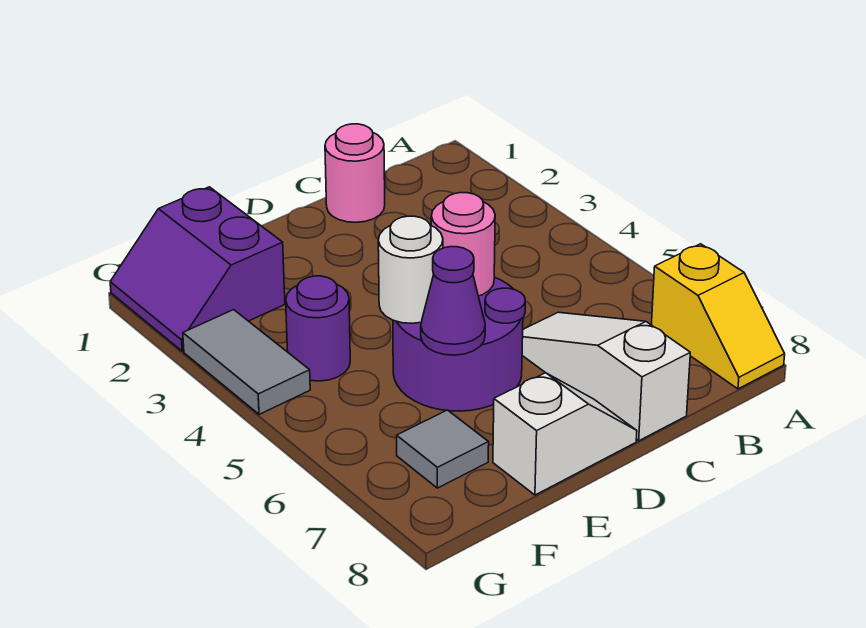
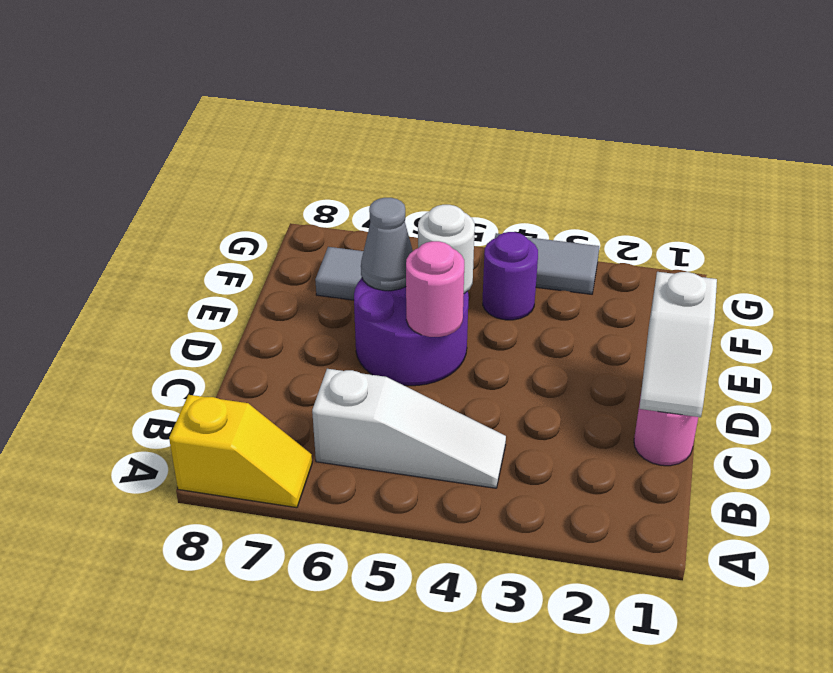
yellow slope A7:A8 level 1 top 7 -> yellow slope A7:A8 level 1 top 8
white slope C6:C8 level 1 top 8 -> white slope B4:B6 level 1 top 6
white slope D8:E8 level 1 top E -> white slope C1:D1 level 2 top D
purple cone E6 level 2 -> grey cone E6 level 2
purple slope F1:G2 level 1 top F -> none

